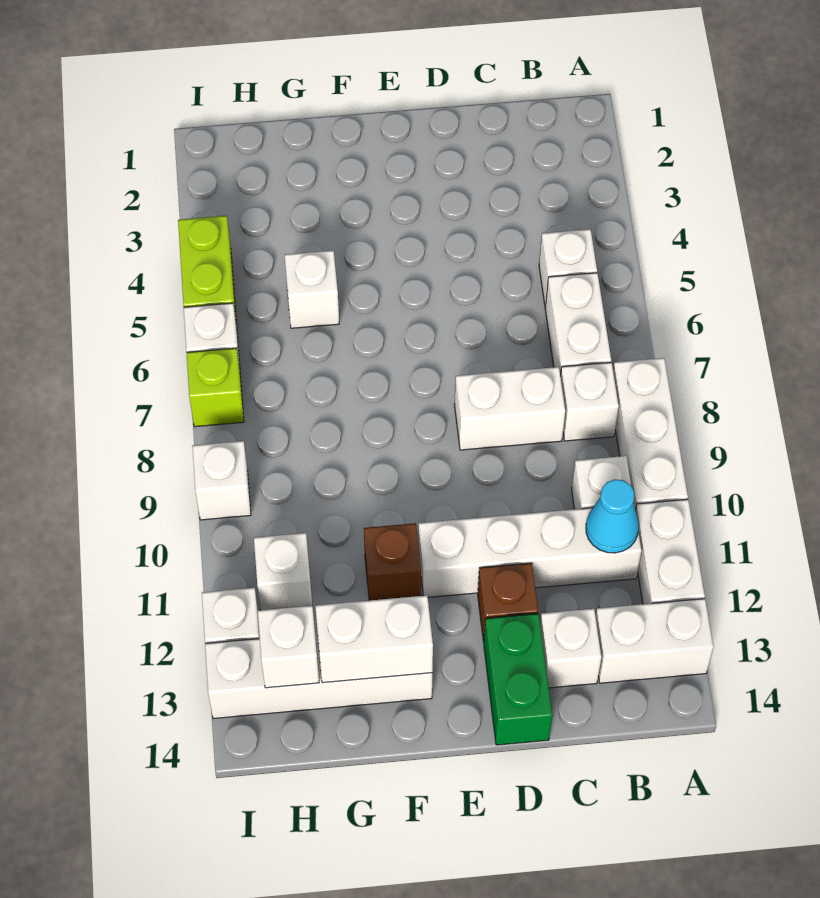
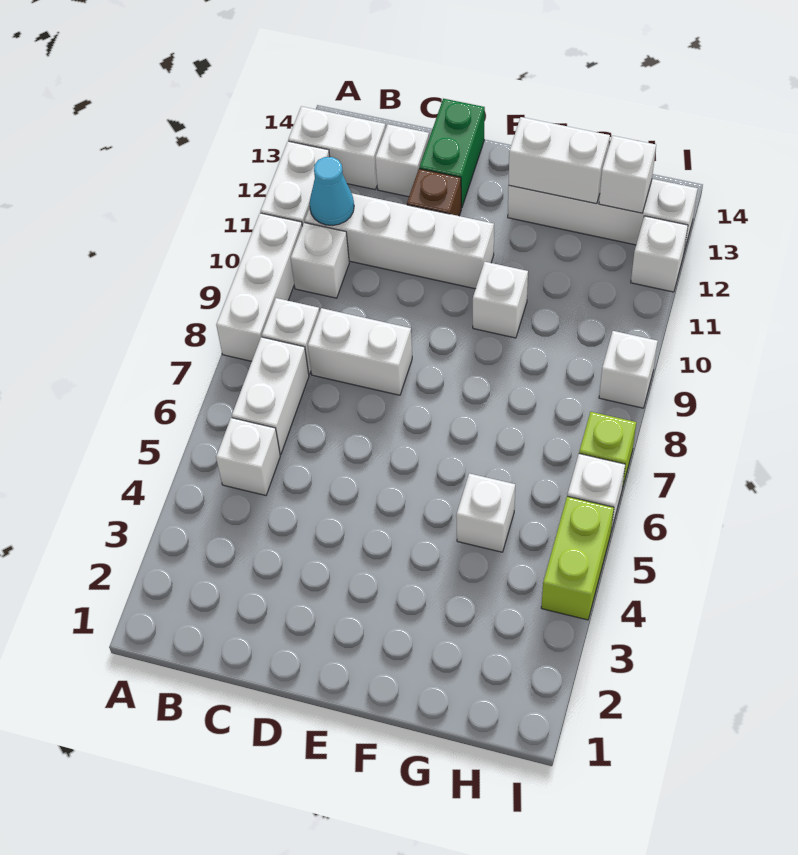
brown brick F11 level 1 -> none
white brick H11 level 1 -> white brick F10 level 1

